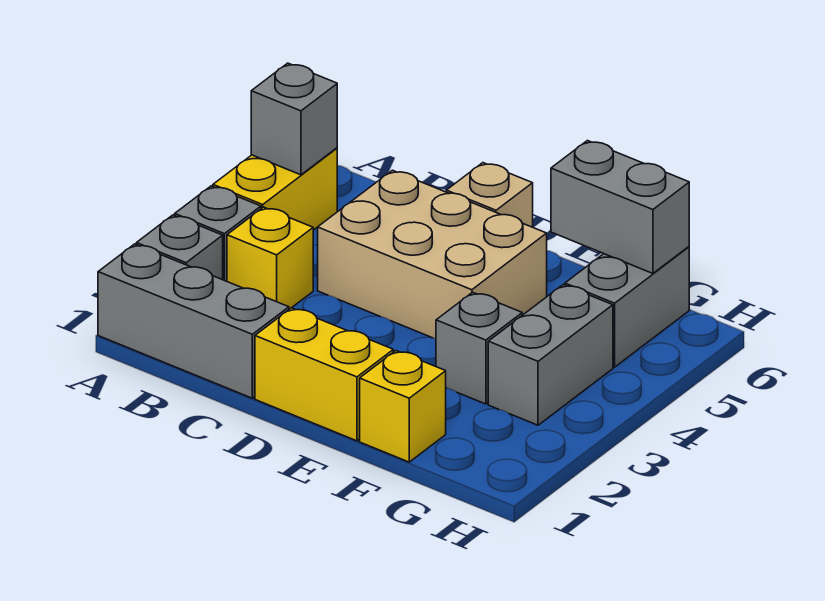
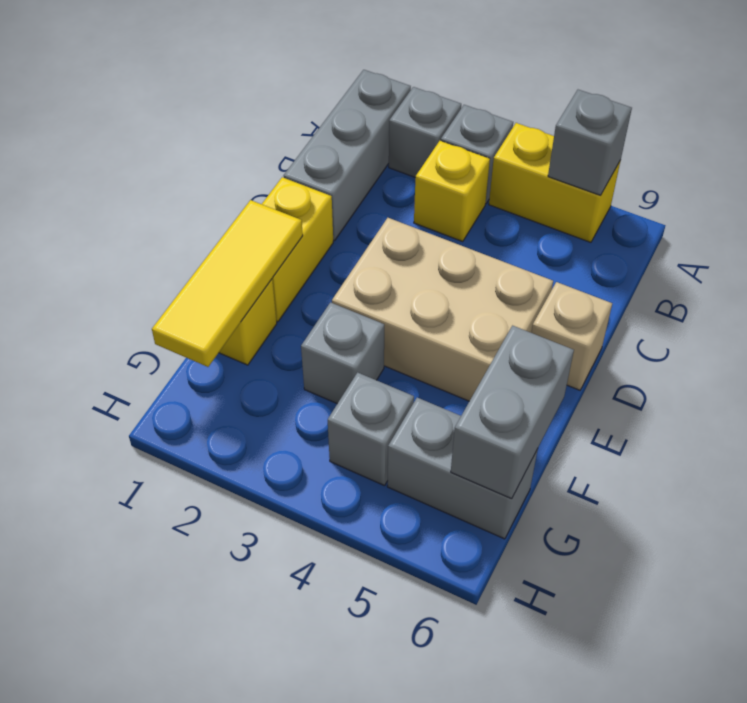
tan brick C4:E5 level 1 -> tan brick D3:E5 level 1
none -> yellow tile E1:G1 level 2
grey brick G3:G4 level 1 -> grey brick G4 level 1

